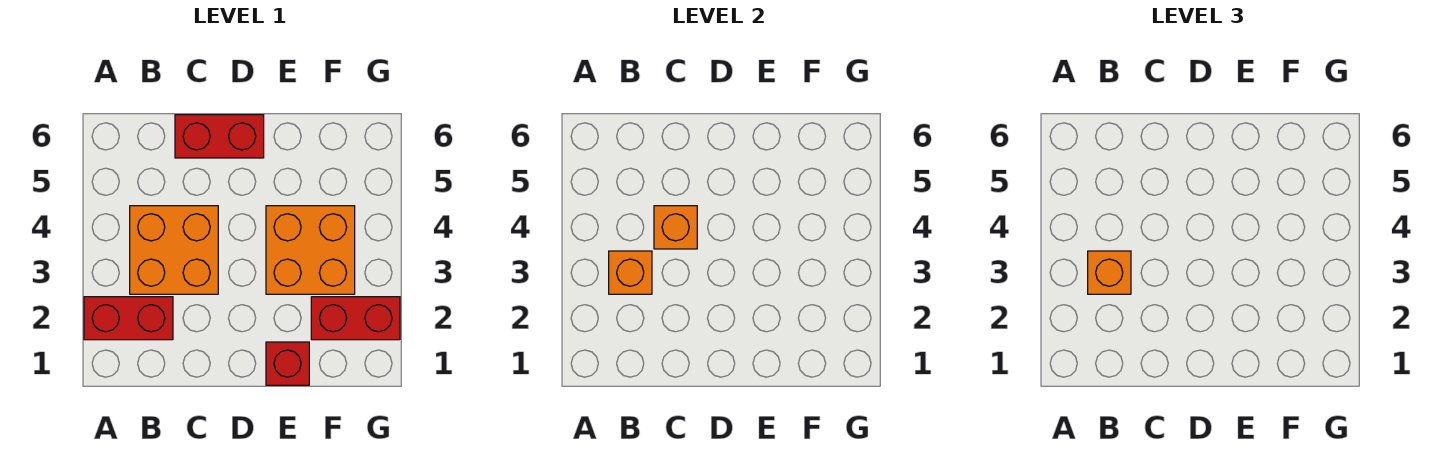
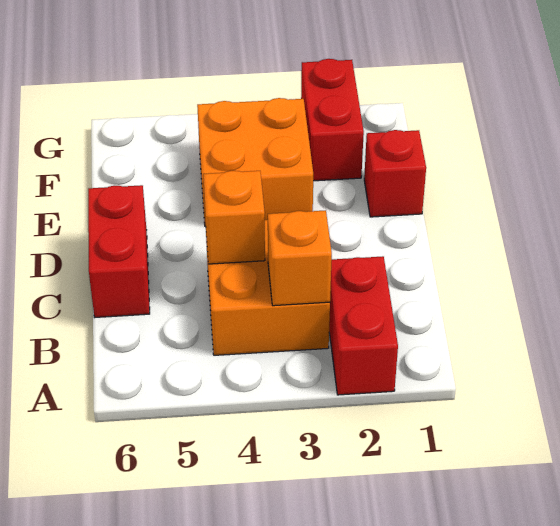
orange brick B3 level 3 -> none

